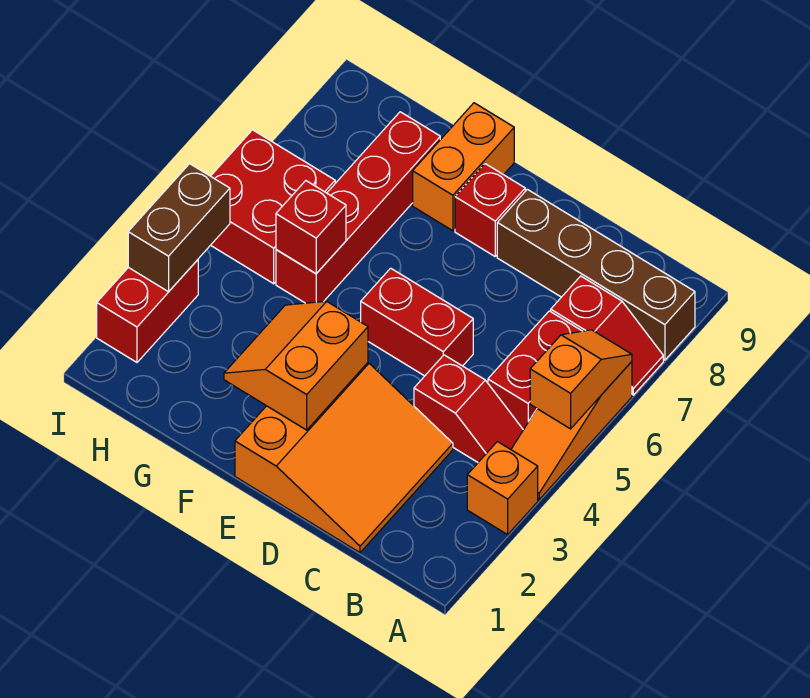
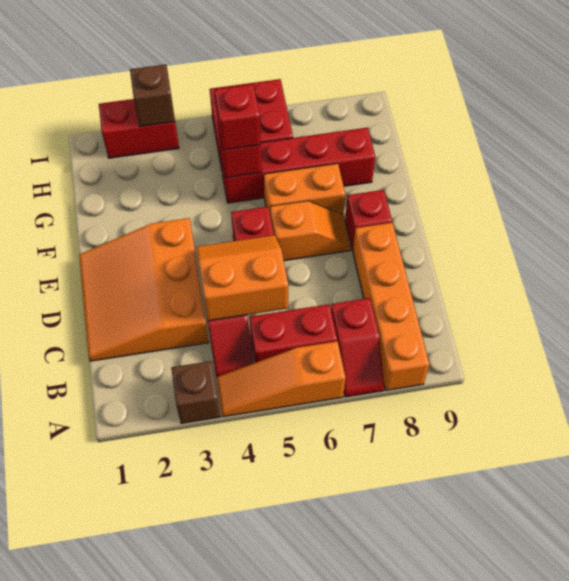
orange brick A3 level 1 -> brown brick A3 level 1
orange slope A5:A6 level 2 top 5 -> orange slope E6:E7 level 1 top 6
brown brick A8:D8 level 1 -> orange brick A8:D8 level 1
orange slope C1:E3 level 1 top E -> orange slope C1:E3 level 1 top 3
orange slope E2:F3 level 2 top E -> orange slope C4:D5 level 2 top C
orange brick F8:F9 level 1 -> orange brick F6:F7 level 1
none -> red brick G5 level 3
brown brick I3:I4 level 2 -> brown brick I3 level 2

